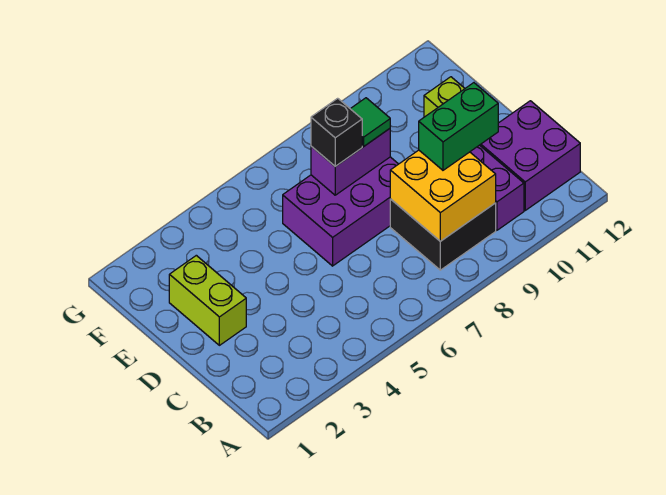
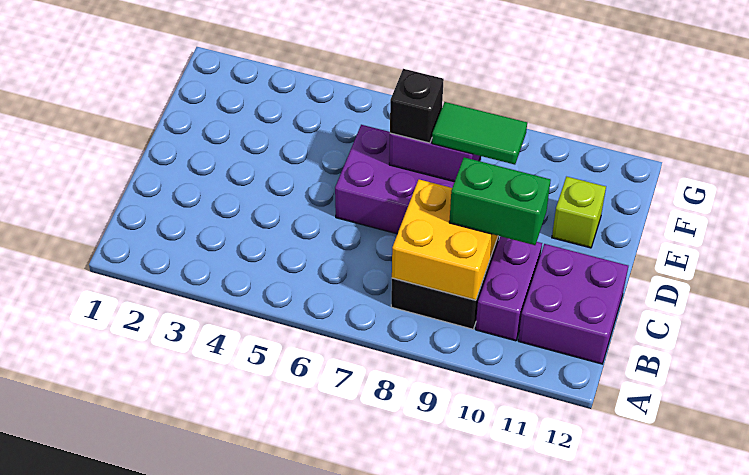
lime brick D2:E2 level 1 -> none
green tile E8 level 3 -> green tile E8:E9 level 3

